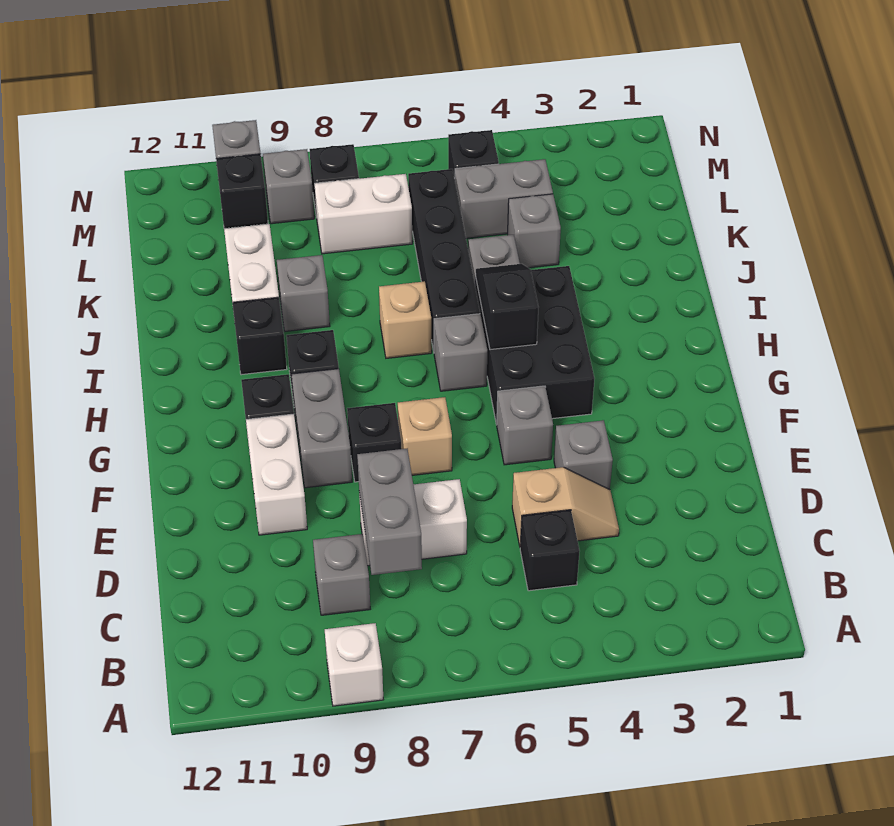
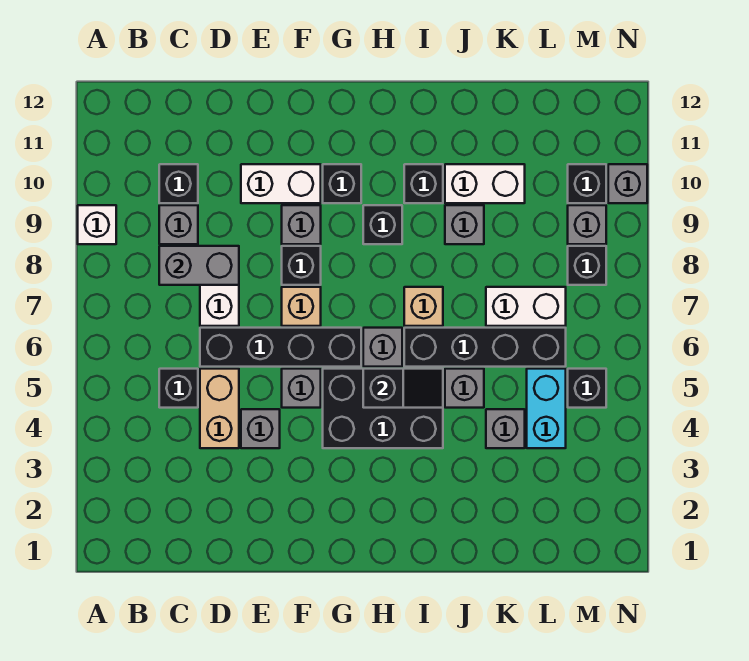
none -> black brick C10 level 1
tan slope D4:D5 level 1 top 5 -> tan brick D4:D5 level 1
none -> black brick D6:G6 level 1
grey brick F9:G9 level 1 -> grey brick F9 level 1
grey brick L4:L5 level 1 -> cyan brick L4:L5 level 1
white brick L7:L8 level 1 -> white brick K7:L7 level 1

